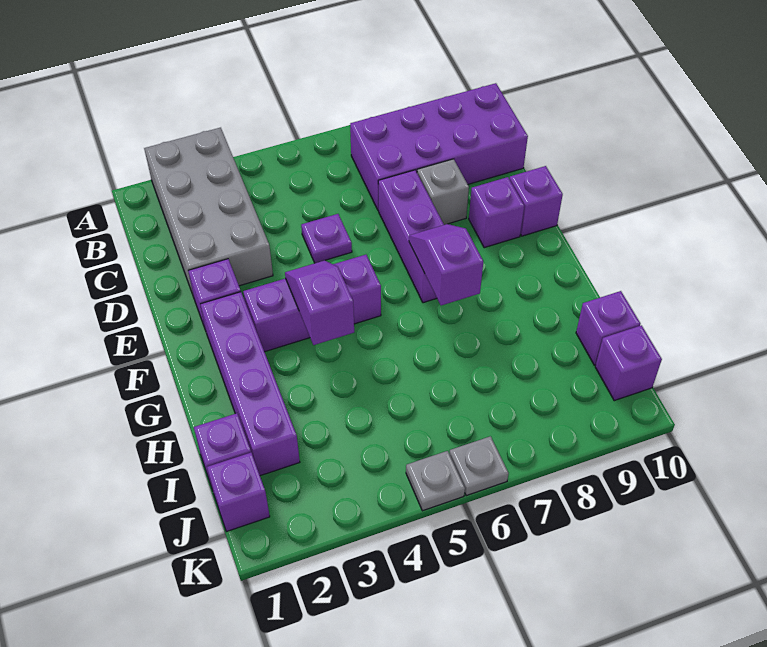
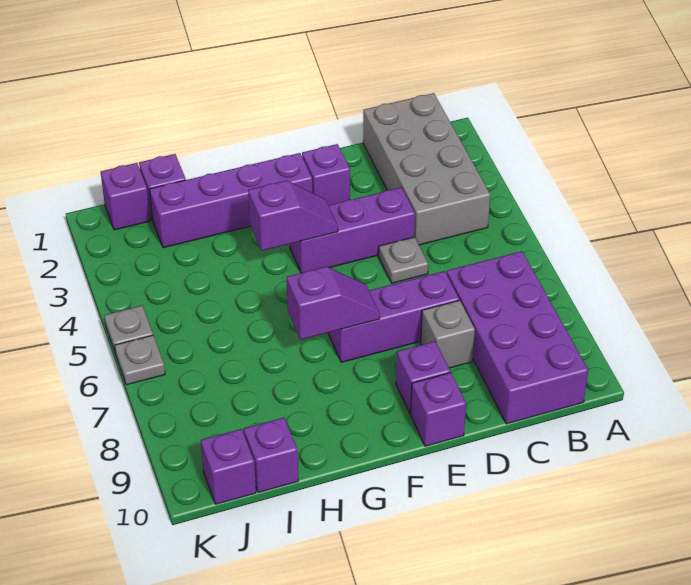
grey brick A2:D3 level 1 -> grey brick B1:C4 level 1
purple plate D5 level 1 -> grey plate D5 level 1
purple brick F3:F5 level 1 -> purple brick D4:F4 level 1

